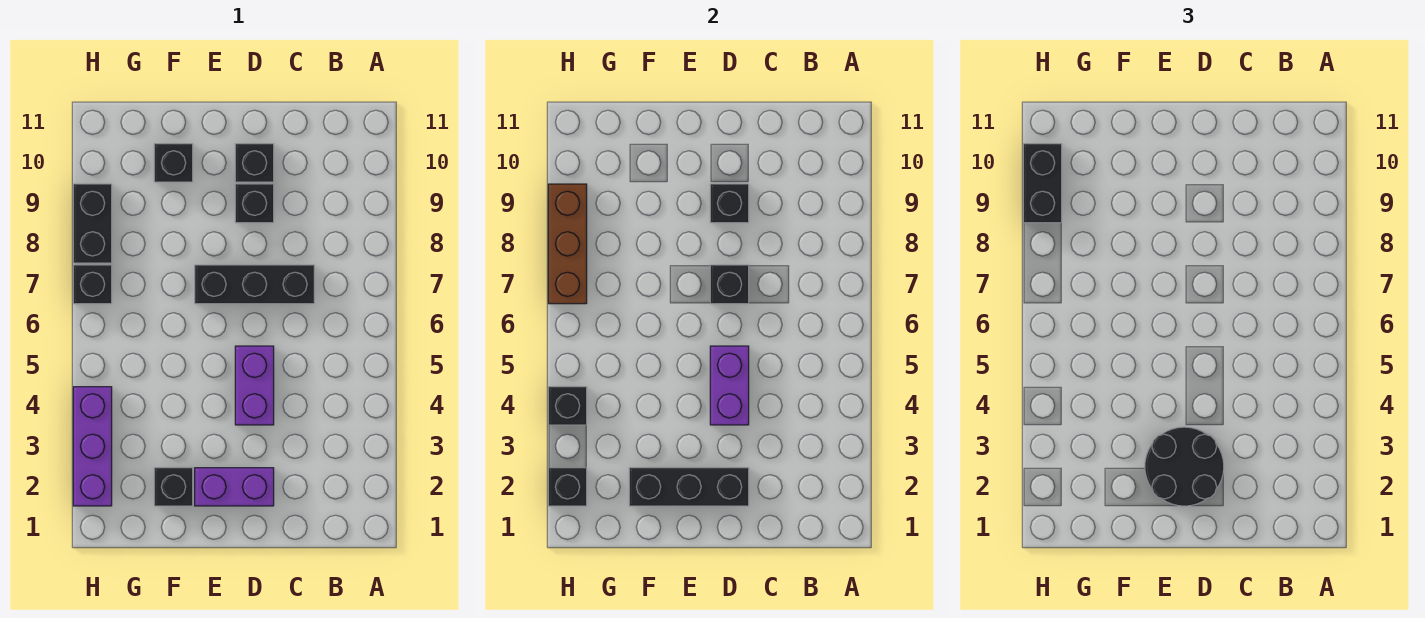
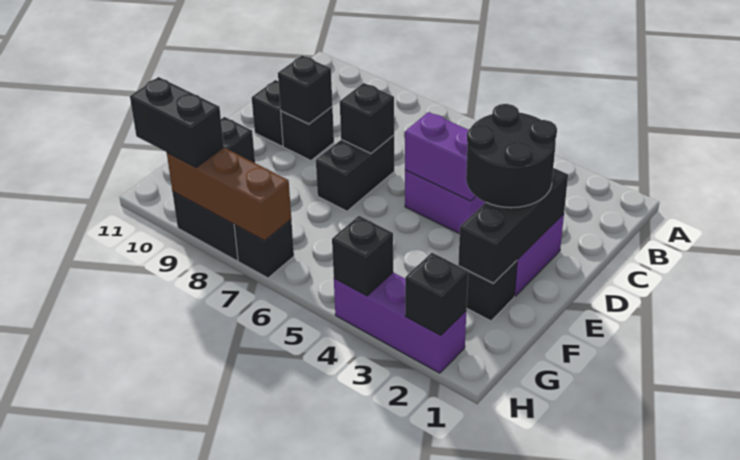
black brick C7:E7 level 1 -> black brick D7:E7 level 1

